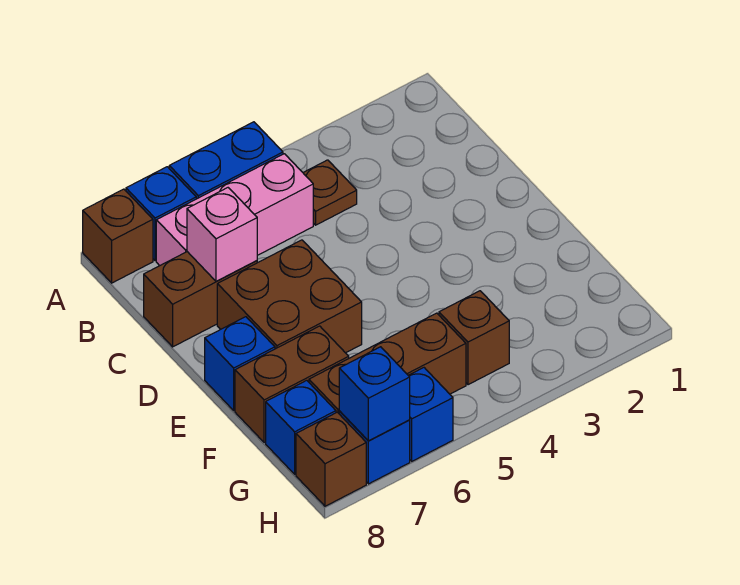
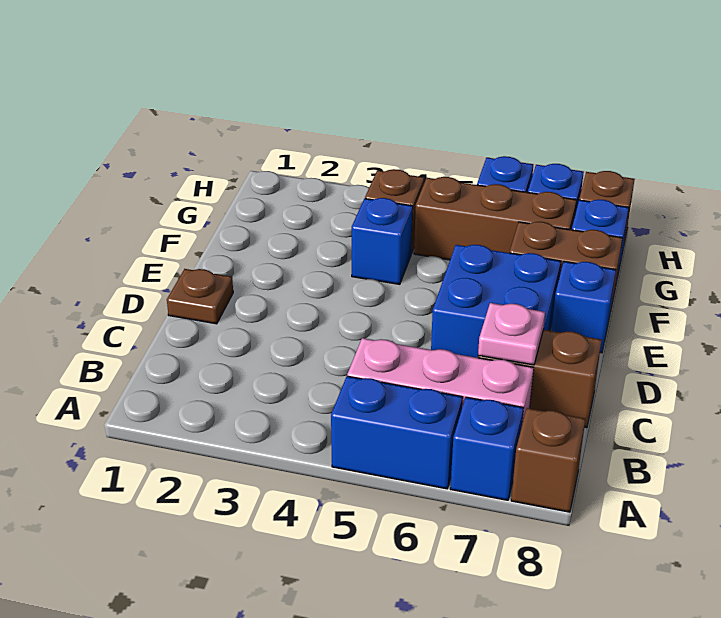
brown plate B4 level 1 -> brown plate D1 level 1
pink brick C7 level 2 -> pink plate C7 level 2
brown brick D6:E7 level 1 -> blue brick D6:E7 level 1
blue brick H7 level 2 -> blue brick F4 level 1

